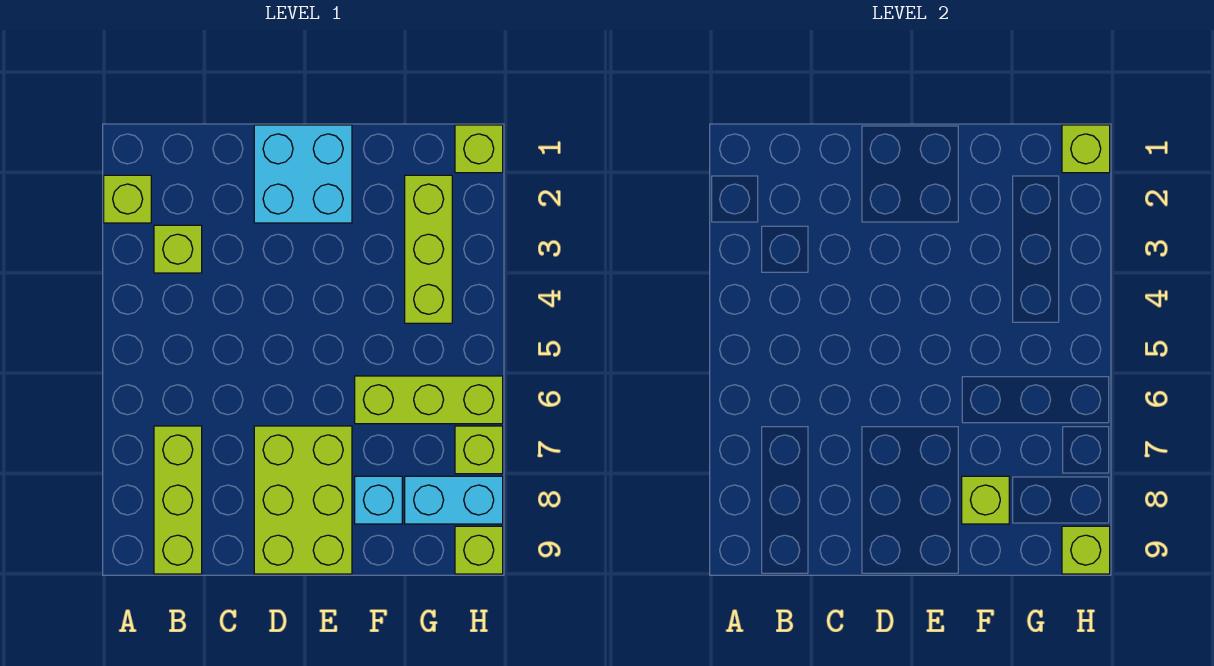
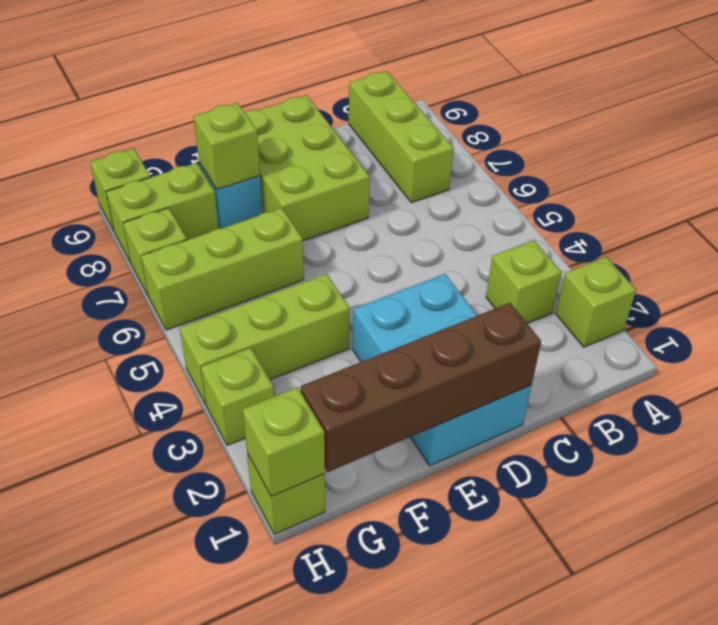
cyan brick D1:E2 level 1 -> cyan brick D1:E3 level 1
none -> brown brick D1:G1 level 2
lime brick G2:G4 level 1 -> lime brick F4:H4 level 1
cyan brick G8:H8 level 1 -> lime brick G8:H8 level 1
lime brick H9 level 2 -> lime brick H3 level 1

